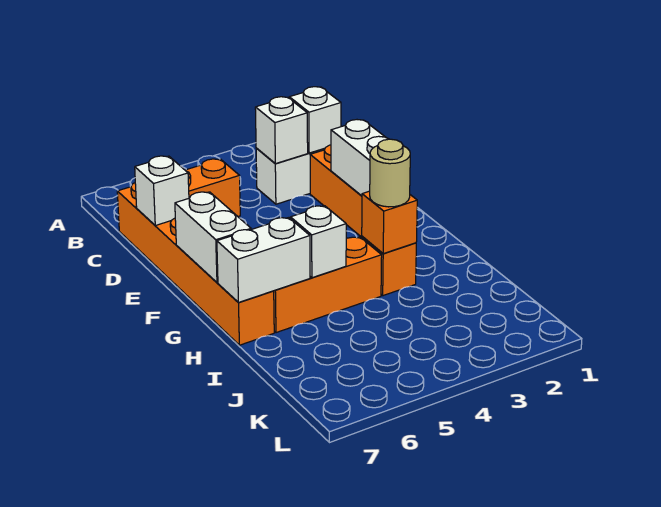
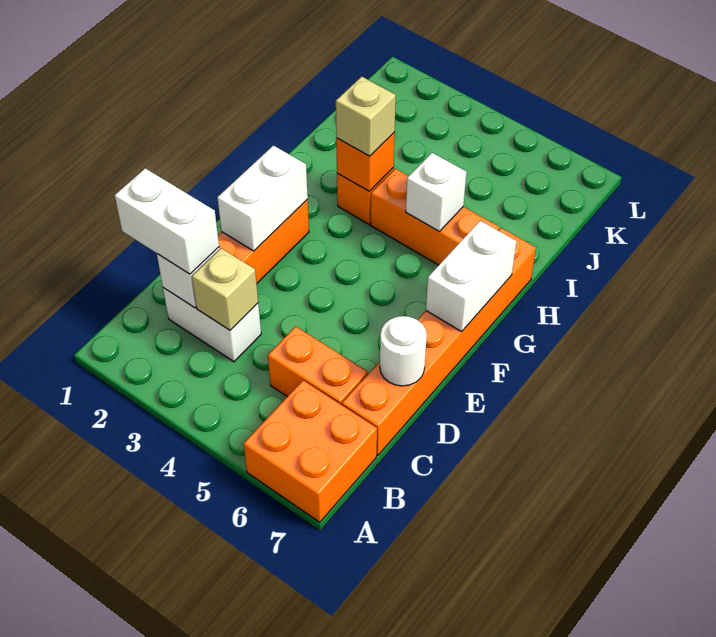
none -> orange brick A6:B7 level 1
white brick C3 level 2 -> tan brick C3 level 2
white brick D7 level 2 -> white round brick D7 level 2
tan round brick H3 level 3 -> tan brick H3 level 3
white brick H6:H7 level 2 -> white brick C1:C2 level 3

